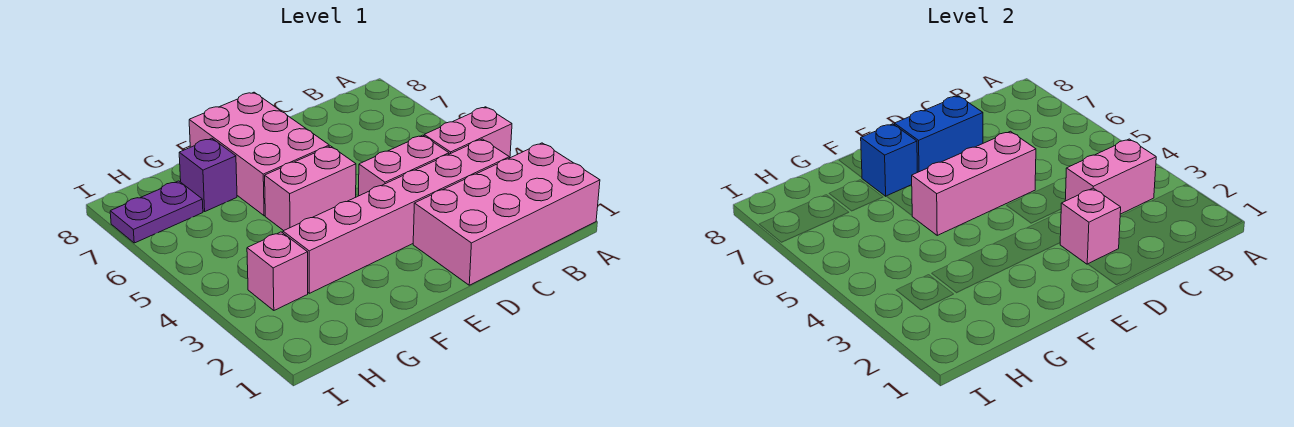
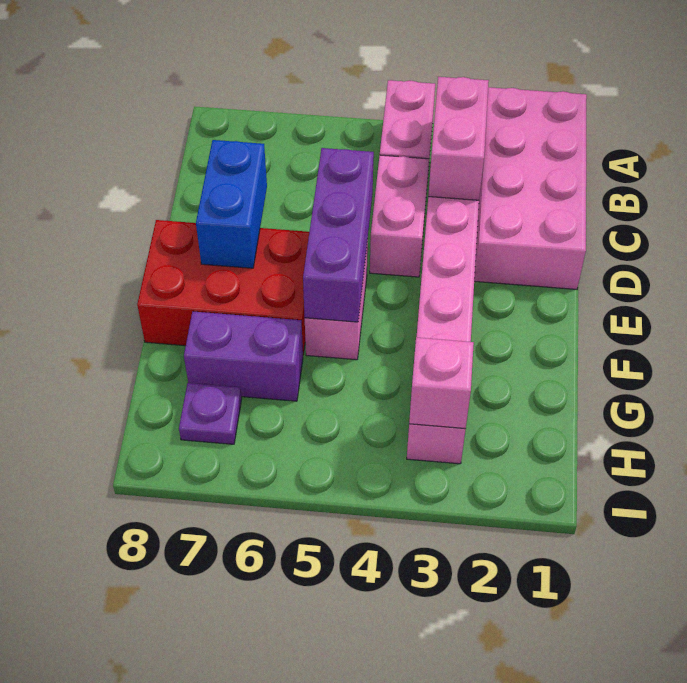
pink brick D2 level 2 -> pink brick H3 level 2
pink brick D5:F5 level 2 -> purple brick D5:F5 level 2
pink brick E6:F8 level 1 -> red brick E6:F8 level 1
blue brick F7 level 2 -> none
purple brick G7 level 1 -> purple brick G6:G7 level 1
purple plate H7:I7 level 1 -> purple plate H7 level 1

